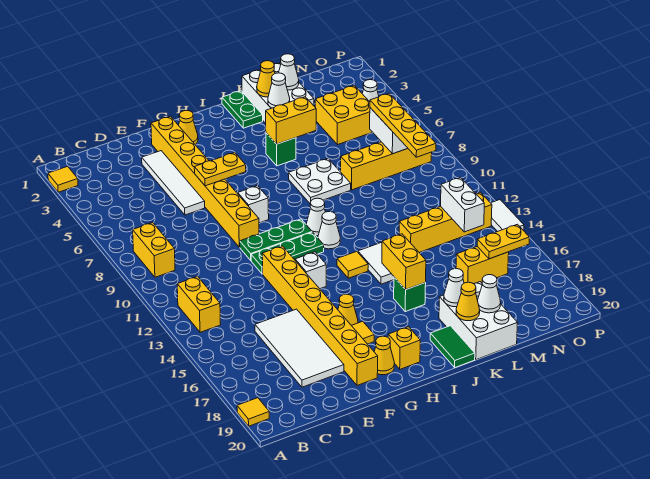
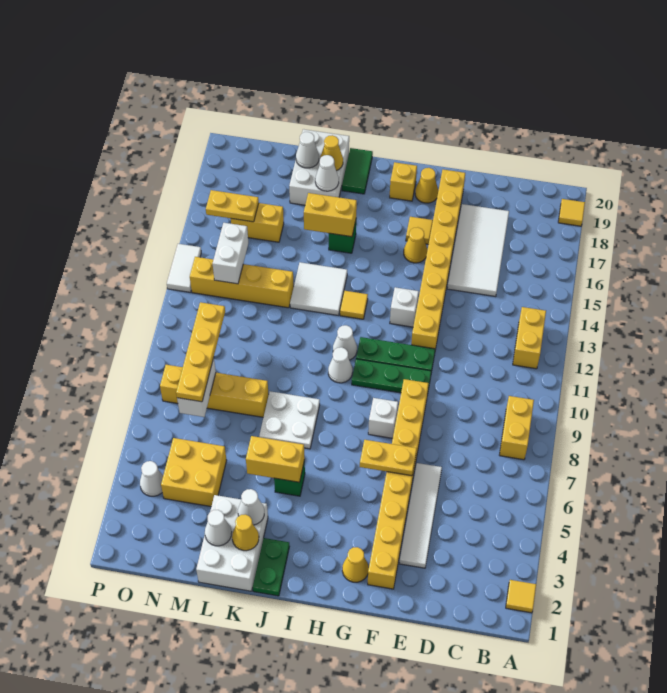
yellow brick J15:J16 level 2 -> yellow brick J16:K16 level 2

